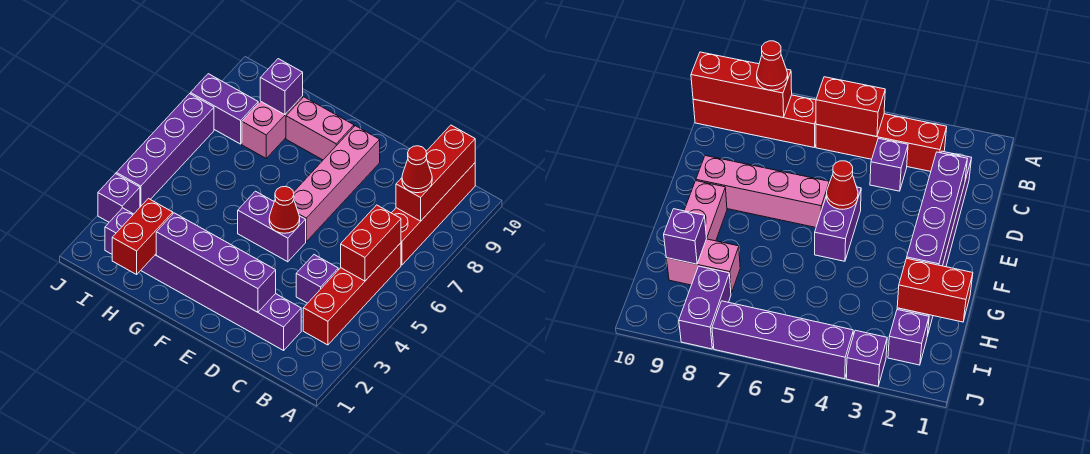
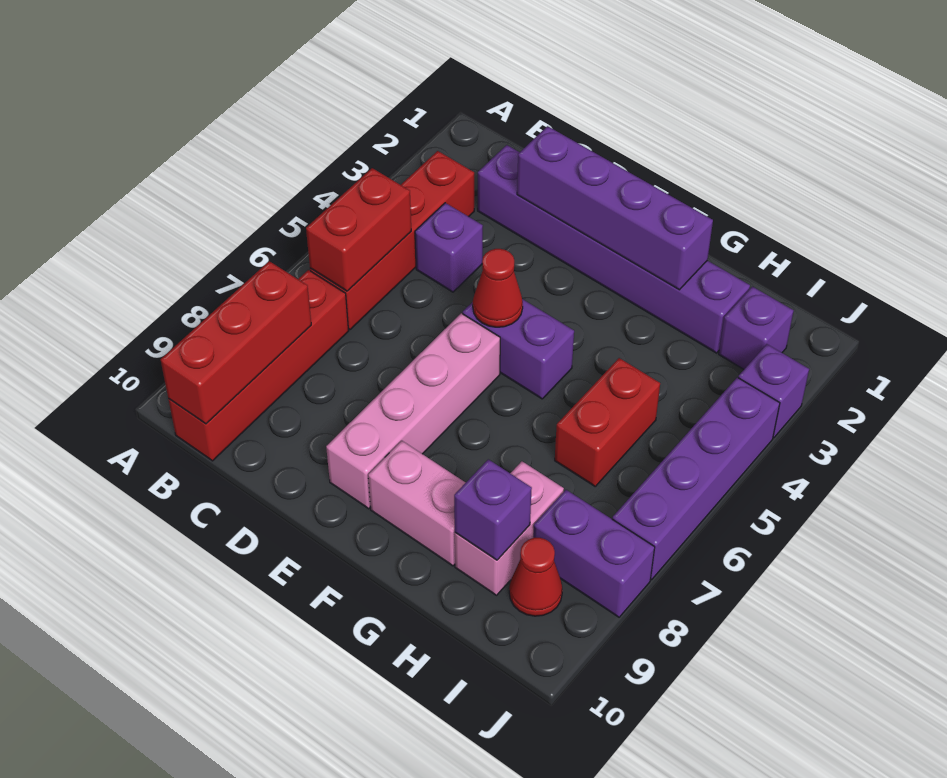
red cone B8 level 3 -> red cone I9 level 1
red brick H1:H2 level 2 -> red brick H5:H6 level 1

